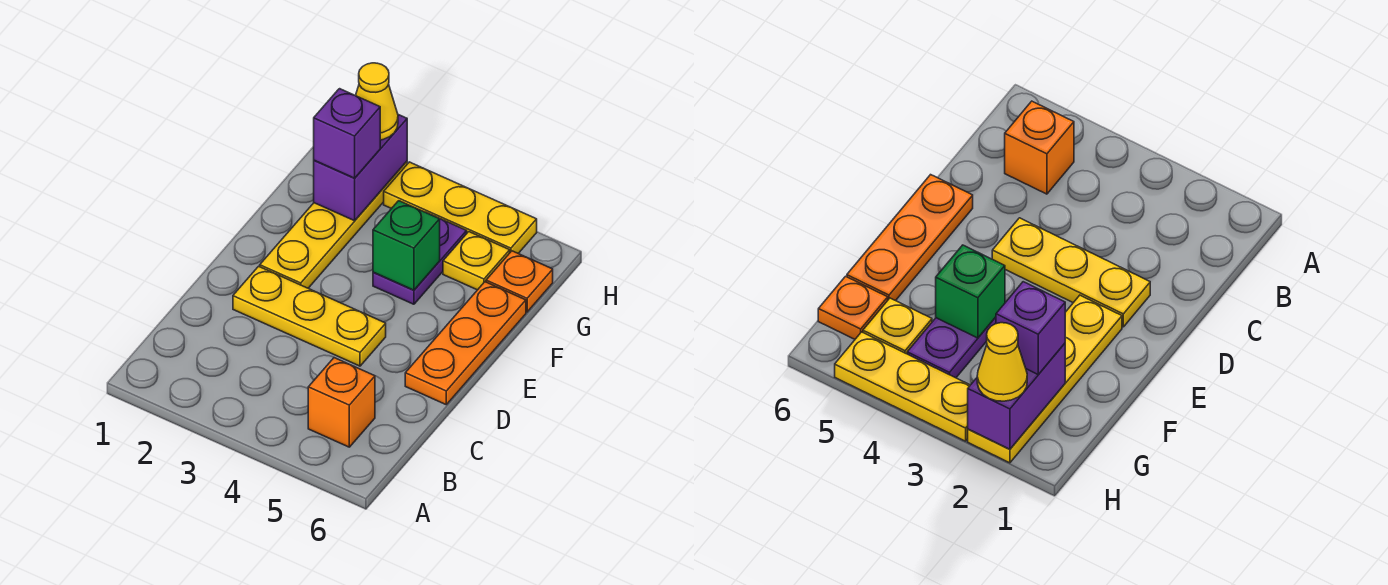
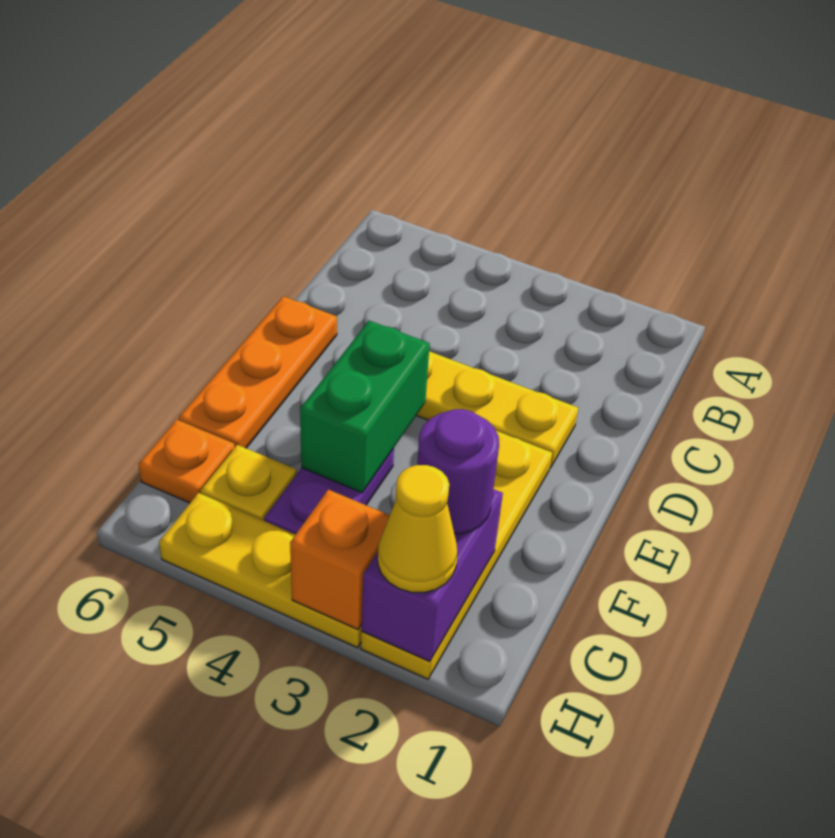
orange brick B5 level 1 -> orange brick H3 level 2
green brick F4 level 2 -> green brick E4:F4 level 2
purple brick G2 level 3 -> purple round brick G2 level 3

